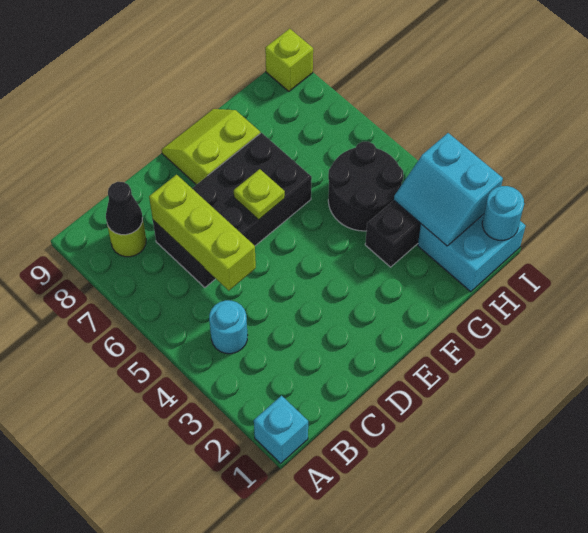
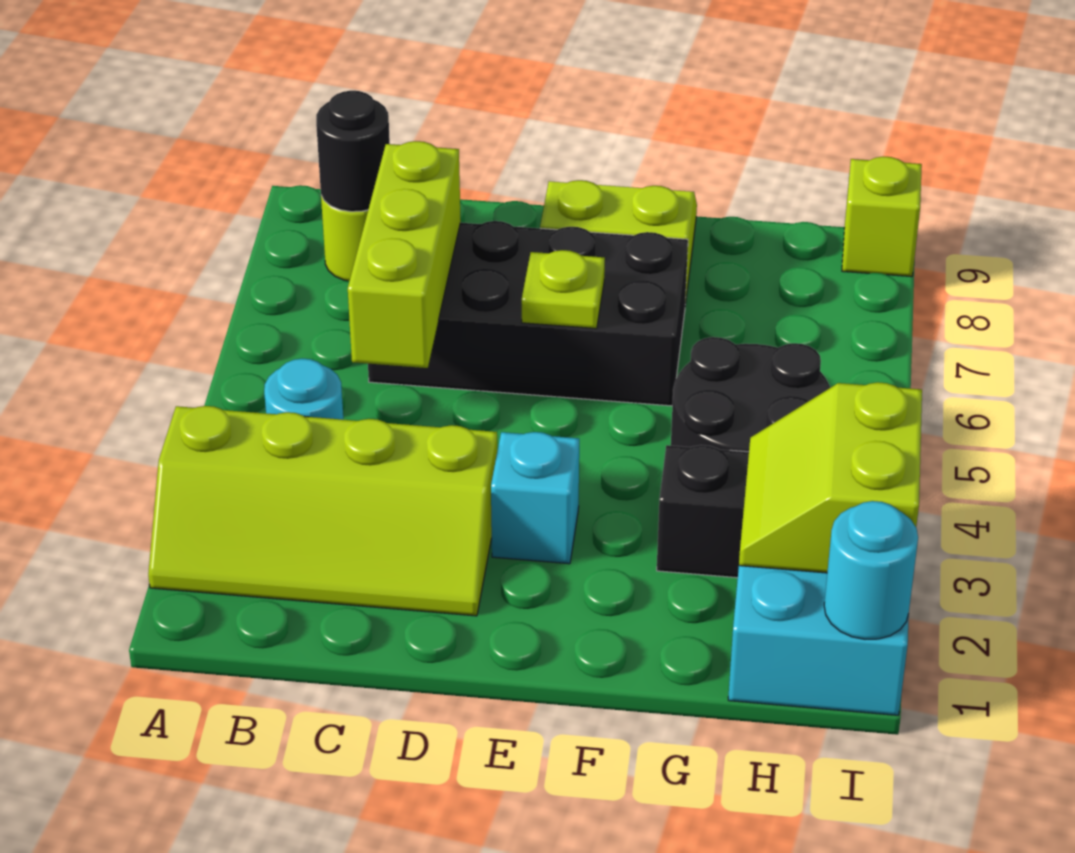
cyan brick A1 level 1 -> cyan brick E3 level 1
none -> lime slope A2:D3 level 1 top 3
black cone B8 level 2 -> black round brick B8 level 2
cyan slope H2:I3 level 2 top I -> lime slope H2:I3 level 2 top I

